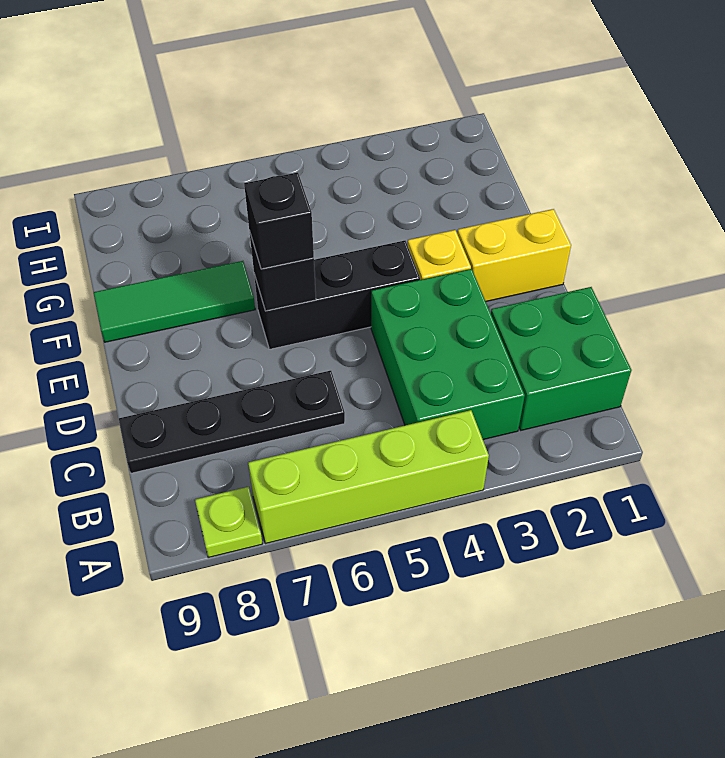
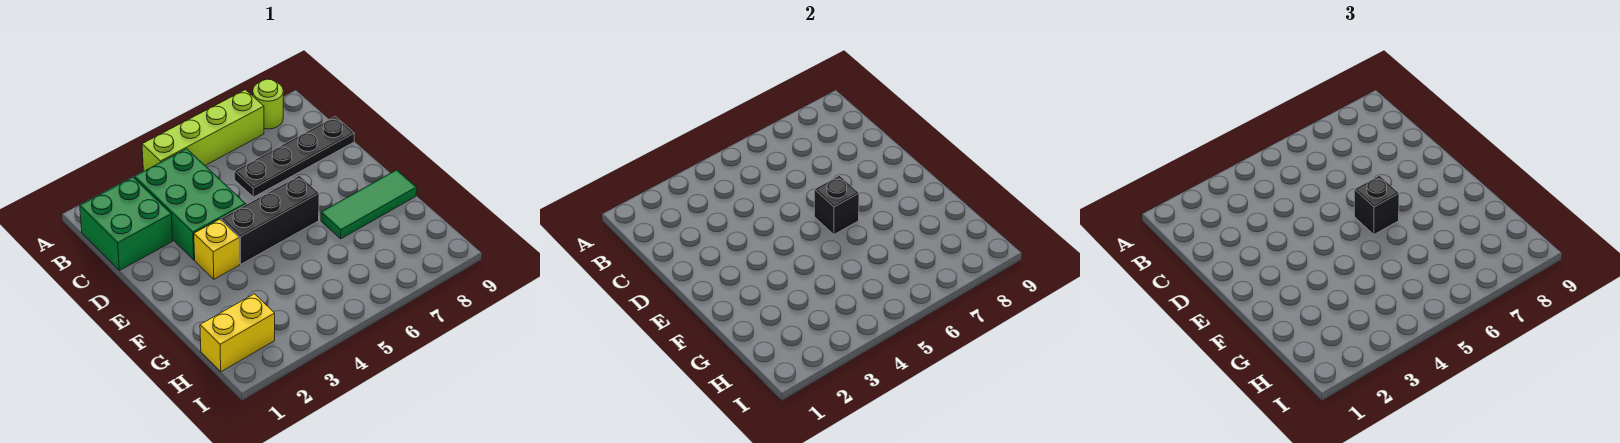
lime plate A8 level 1 -> lime round brick A8 level 1
yellow brick E1:E2 level 1 -> yellow brick H1:H2 level 1

